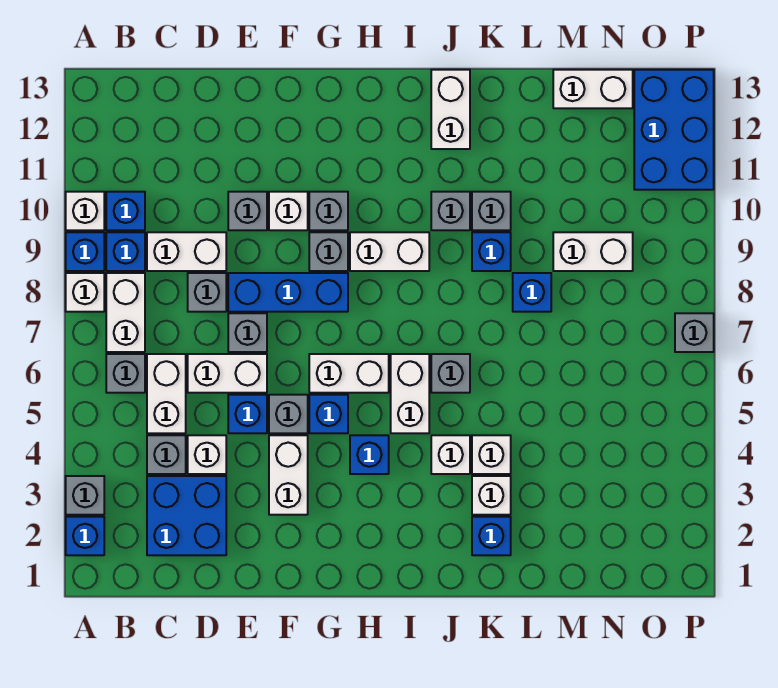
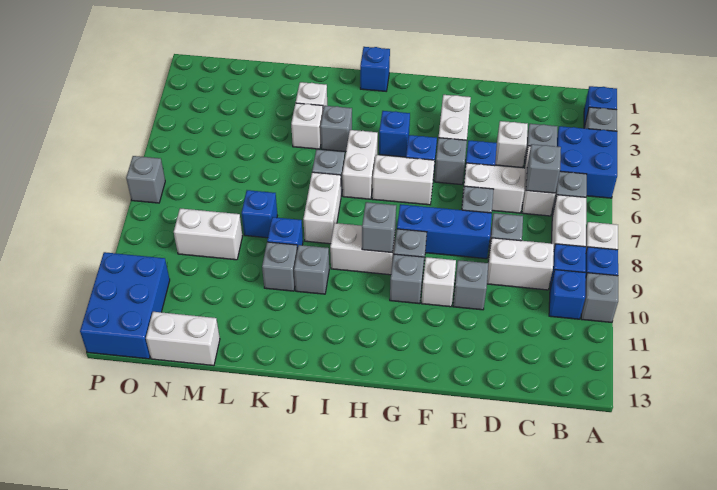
white brick A10 level 1 -> grey brick A10 level 1
blue brick C2:D3 level 1 -> blue brick A4:B5 level 1
none -> grey brick C6 level 2
none -> grey brick H9 level 2
white brick J4 level 1 -> grey brick J4 level 1
white brick J12:J13 level 1 -> white brick J7:J8 level 1
blue brick K2 level 1 -> blue brick I1 level 1

